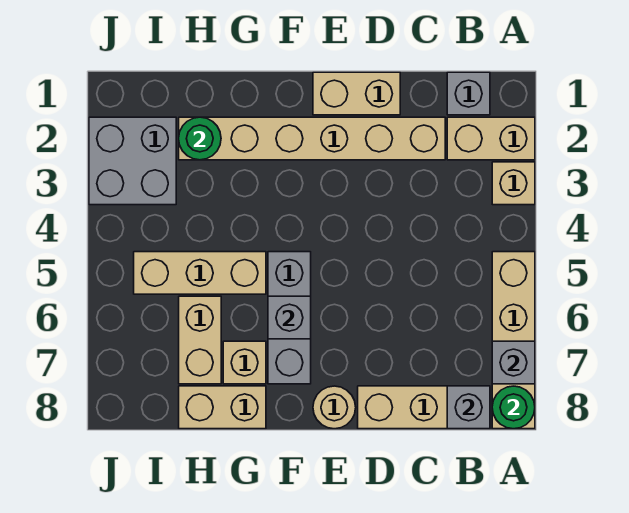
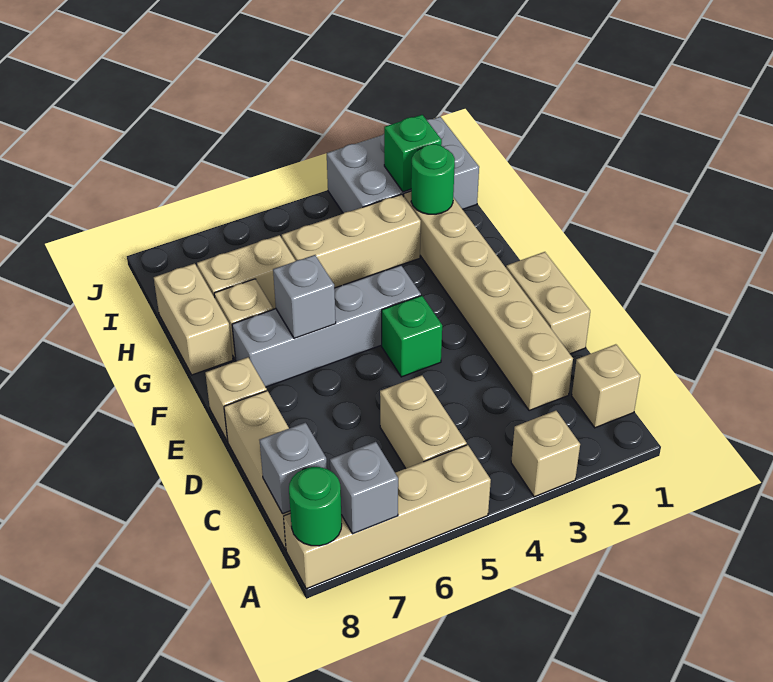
tan brick A2:B2 level 1 -> tan brick B5:C5 level 1
grey brick B1 level 1 -> tan brick B1 level 1
none -> green brick E4 level 1
tan round brick E8 level 1 -> tan brick E8 level 1
grey brick F5:F7 level 1 -> grey brick F4:F7 level 1
tan brick G5:I5 level 1 -> tan brick H3:H5 level 1
grey brick I2:J3 level 1 -> grey brick I1:J3 level 1
none -> green brick I2 level 2

